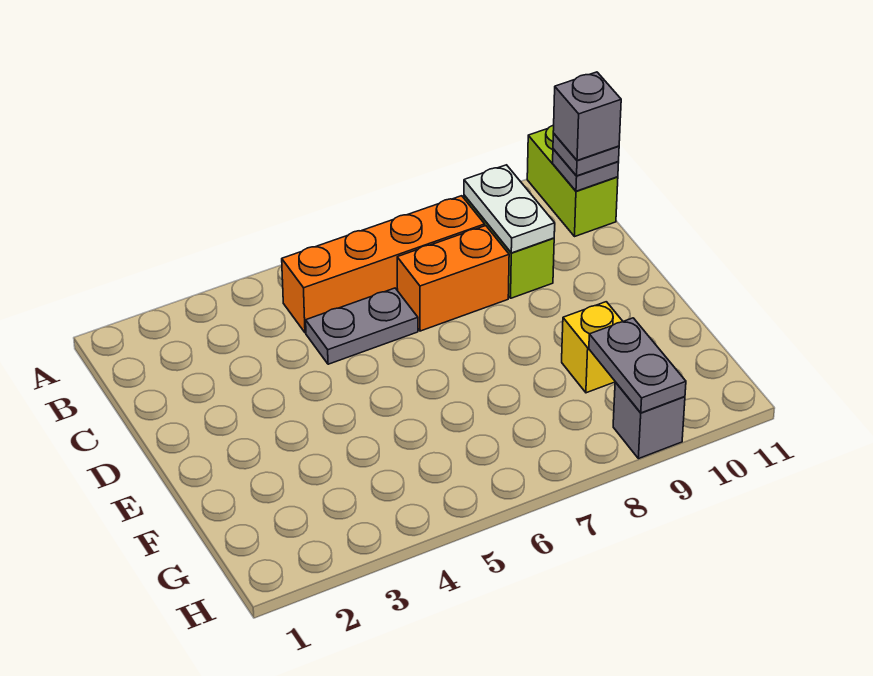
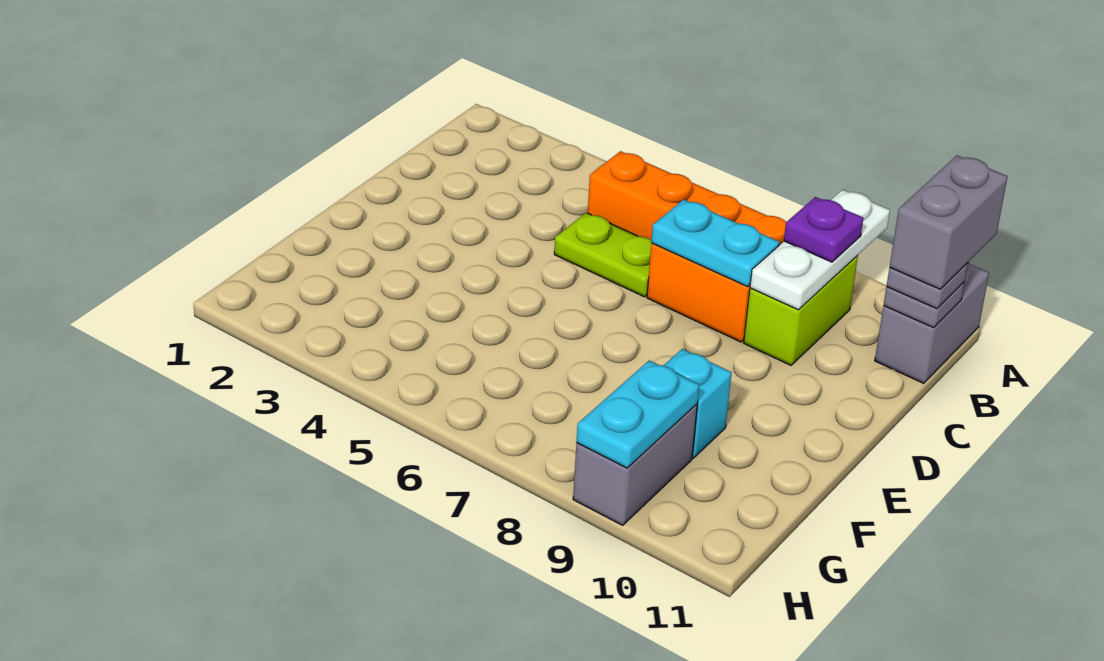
lime brick A11:B11 level 1 -> grey brick A11:B11 level 1
white plate B9:C9 level 2 -> white plate A9:C9 level 2
none -> purple plate B9 level 3
grey brick B11 level 4 -> grey brick A11:B11 level 4
grey plate C5:C6 level 1 -> lime plate C5:C6 level 1
none -> cyan plate C7:C8 level 2
yellow brick F9 level 1 -> cyan brick F9 level 1
grey plate G9:H9 level 2 -> cyan plate G9:H9 level 2
grey brick H9 level 1 -> grey brick G9:H9 level 1

